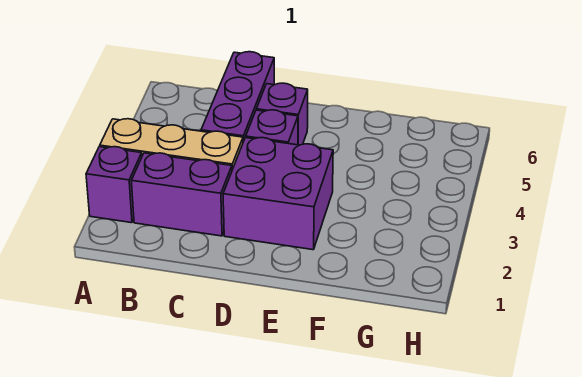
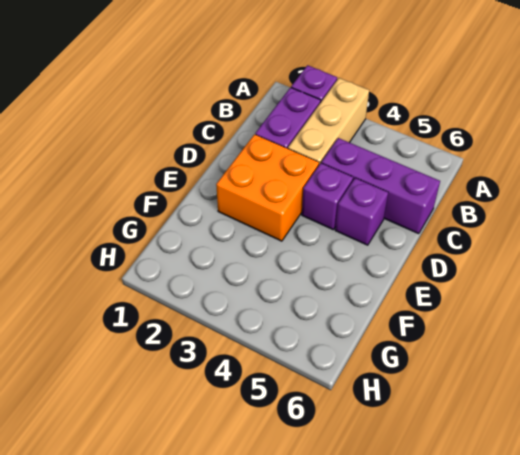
purple brick D2:E3 level 1 -> orange brick D2:E3 level 1

